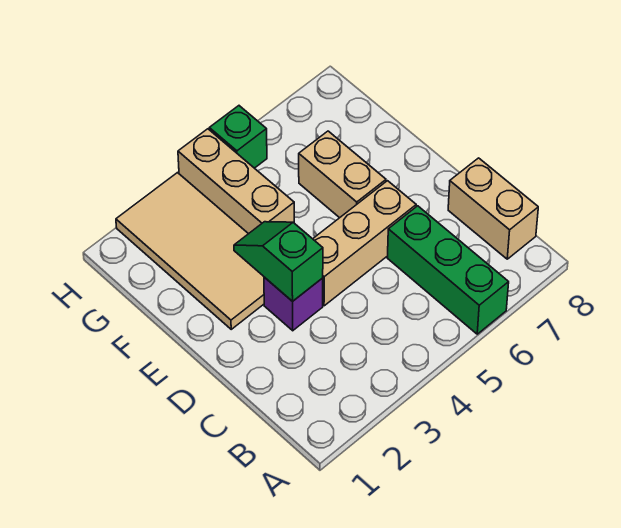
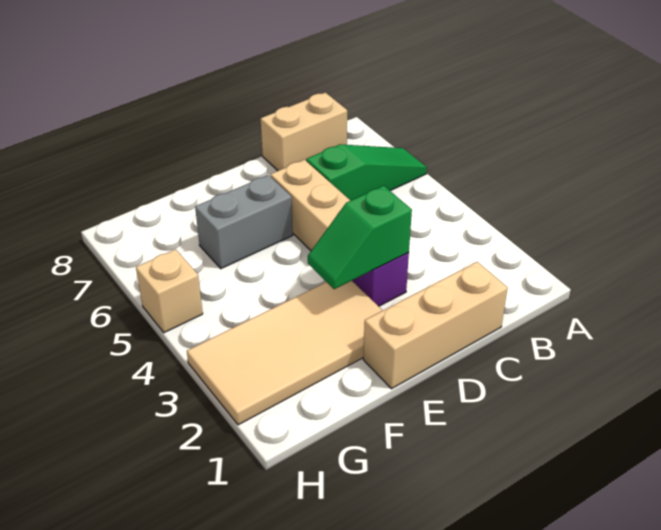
green brick A6:C6 level 1 -> green slope A6:C6 level 1 top C
tan brick E6:F6 level 1 -> grey brick E6:F6 level 1
tan brick F4:H4 level 1 -> tan brick C1:E1 level 1
green brick H5 level 1 -> tan brick H5 level 1

